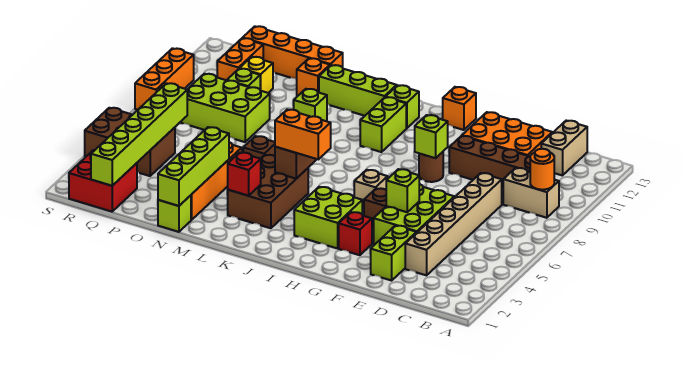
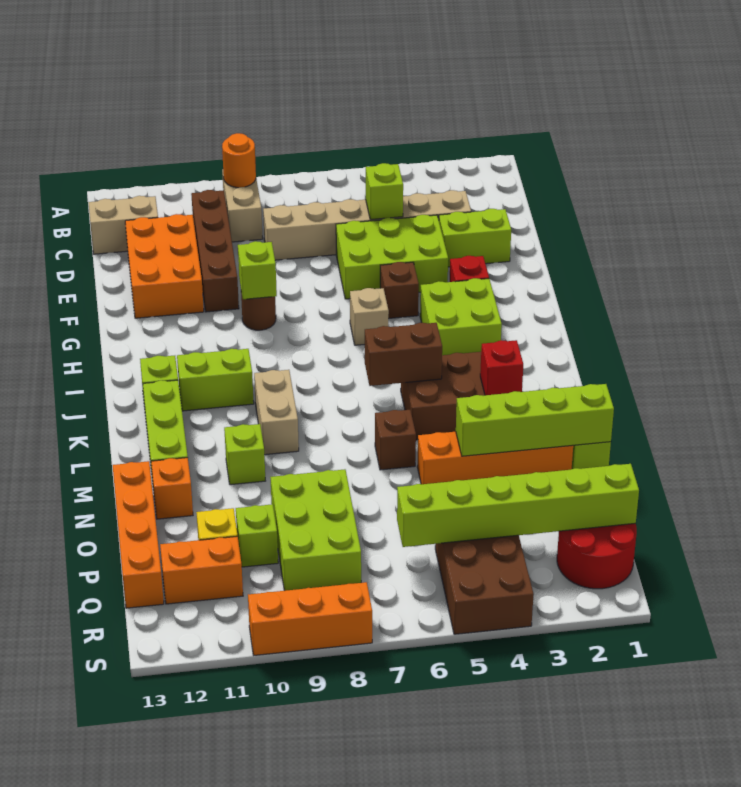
lime brick F5 level 2 -> lime brick D5 level 2
orange brick H13 level 1 -> none
orange brick J5:K5 level 3 -> none
none -> tan brick K9:L9 level 1
red brick Q1:R2 level 1 -> red round brick Q1:R2 level 1

